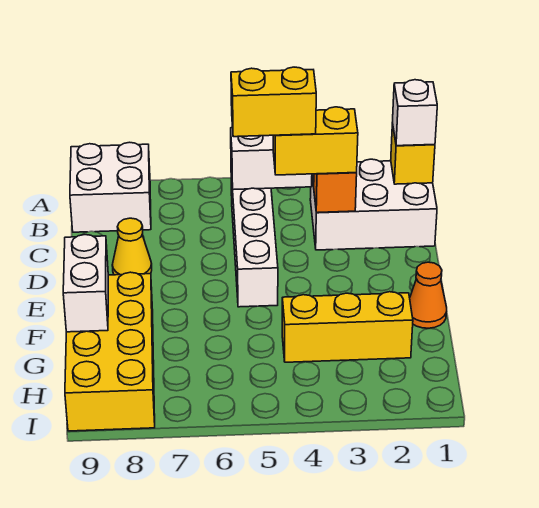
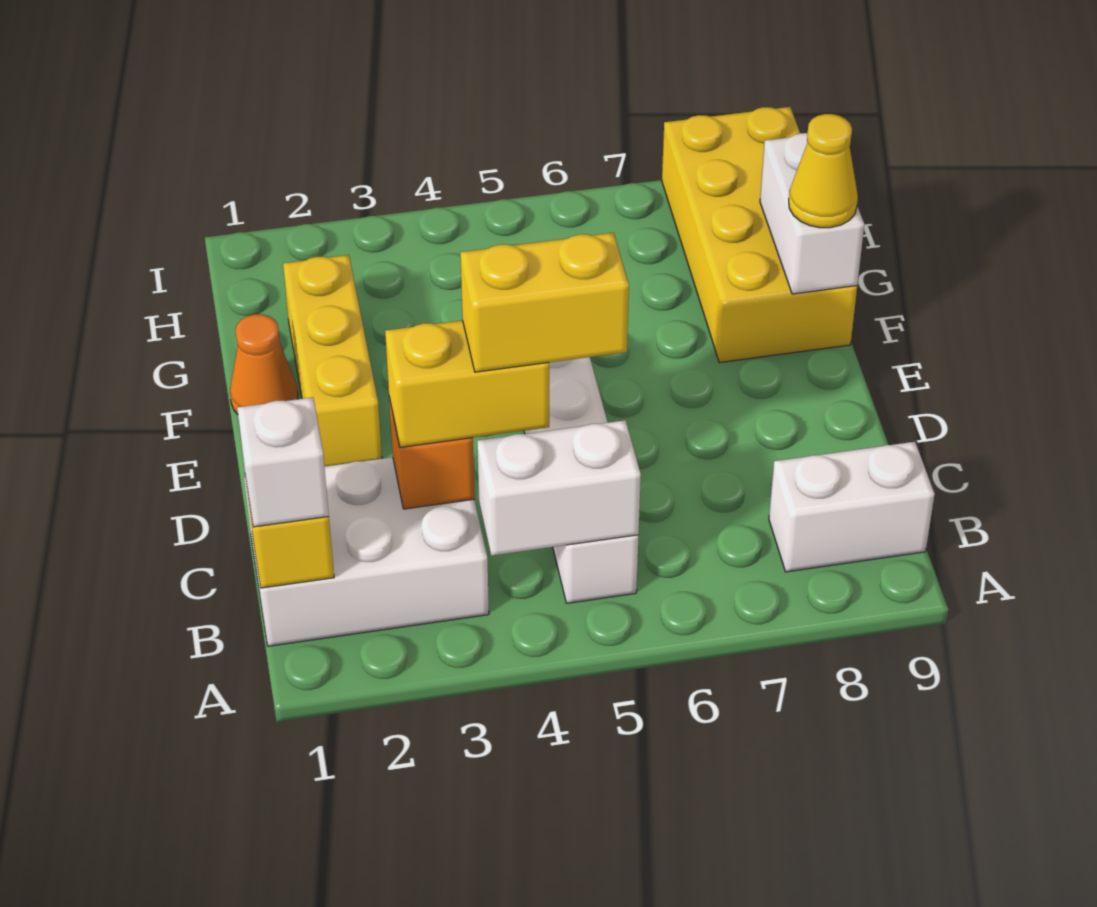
white brick A8:B9 level 1 -> white brick B8:B9 level 1
yellow cone D8 level 1 -> yellow cone F9 level 3
yellow brick G2:G4 level 1 -> yellow brick E2:G2 level 1

